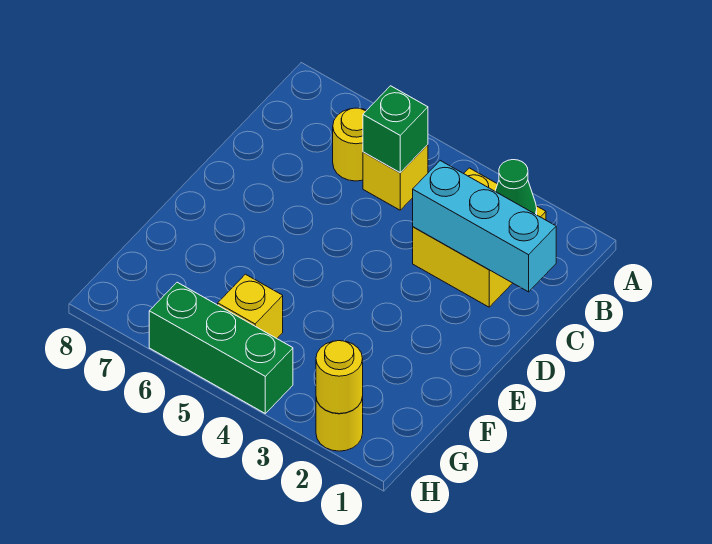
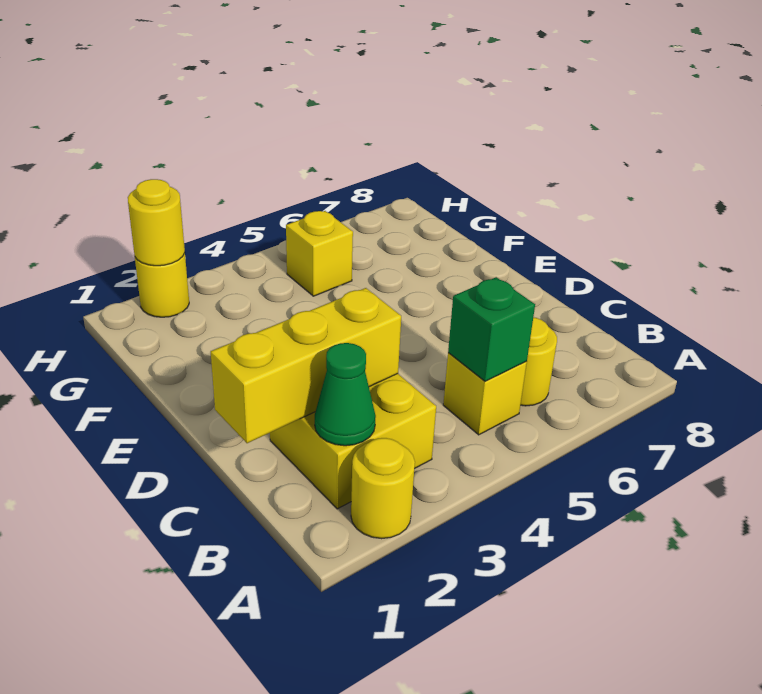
none -> yellow round brick A2 level 1
cyan brick C1:C3 level 2 -> yellow brick C1:C3 level 2
green brick H4:H6 level 1 -> none

